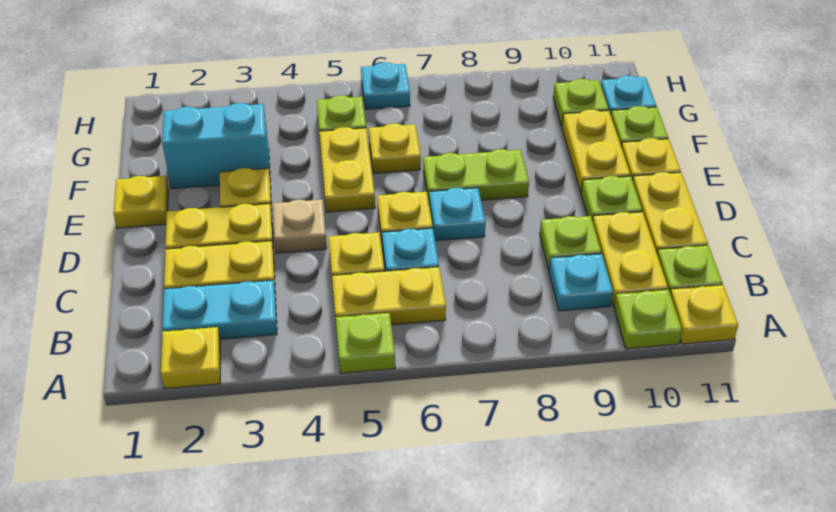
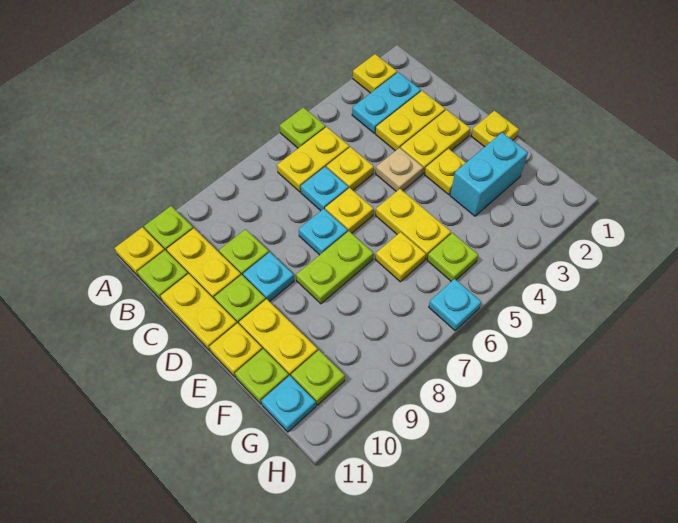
cyan plate B9 level 1 -> cyan plate D9 level 1

